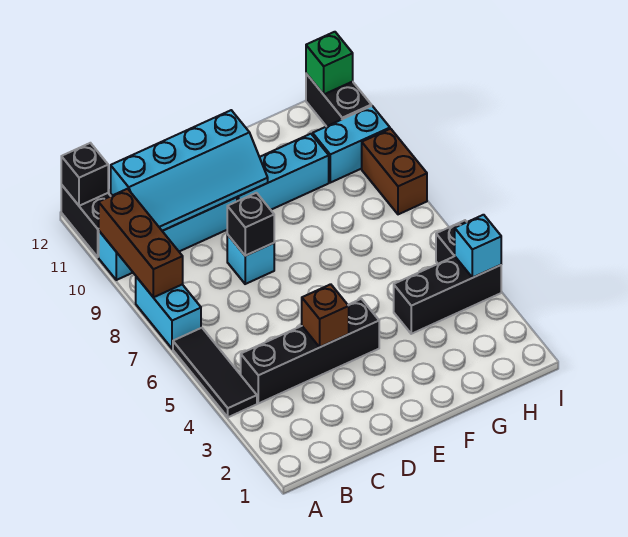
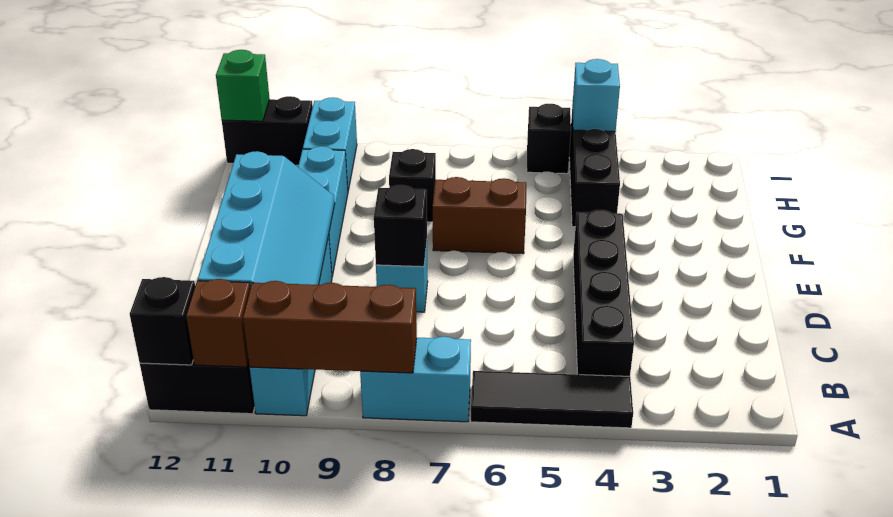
brown brick D4 level 2 -> brown brick A11 level 2
none -> black brick G8 level 1
brown brick I8:I9 level 1 -> brown brick F6:F7 level 1

